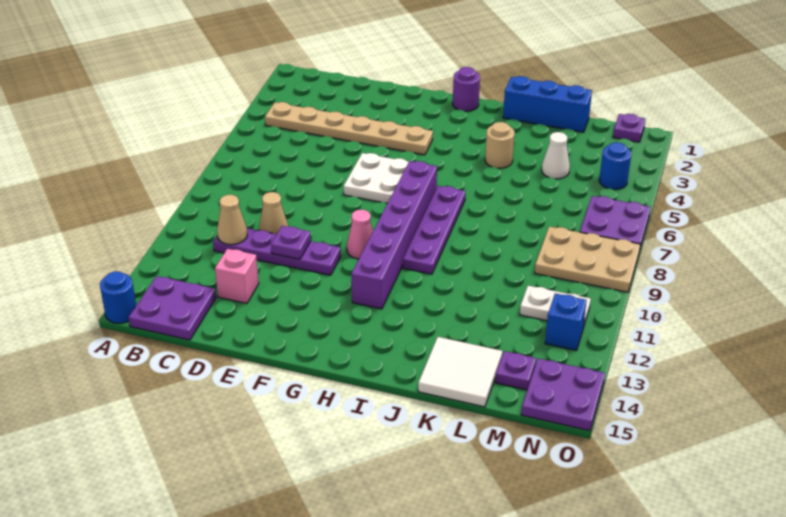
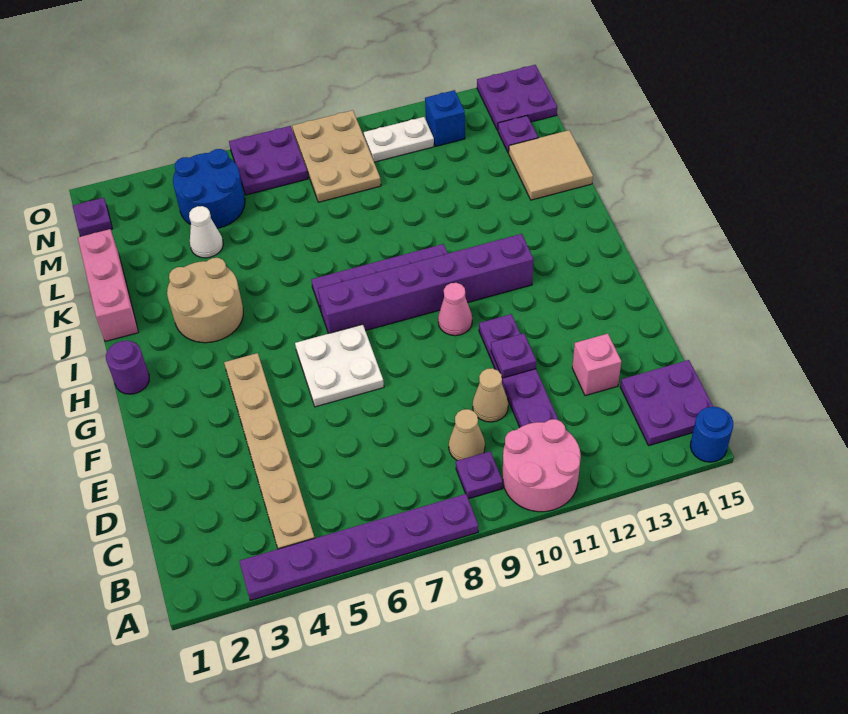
none -> purple plate A3:A8 level 1
none -> pink round brick A10:B11 level 1
none -> purple plate B9 level 1
tan cone C11 level 2 -> tan cone C9 level 1
blue brick J1:L1 level 1 -> pink brick J1:L1 level 1
tan round brick J4 level 1 -> tan round brick I3:J4 level 1
white tile K14:L15 level 1 -> tan tile K14:L15 level 1
white plate M11:N11 level 1 -> white plate N10:N11 level 1
blue round brick N4 level 1 -> blue round brick M4:N5 level 1

